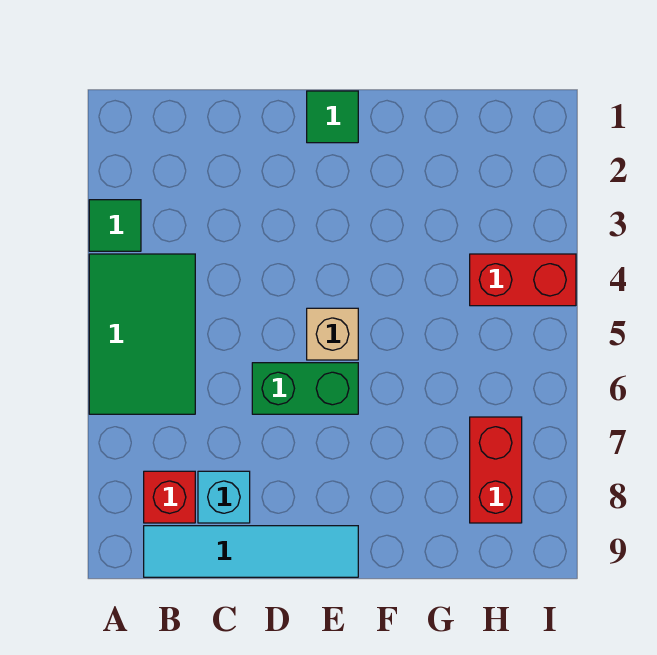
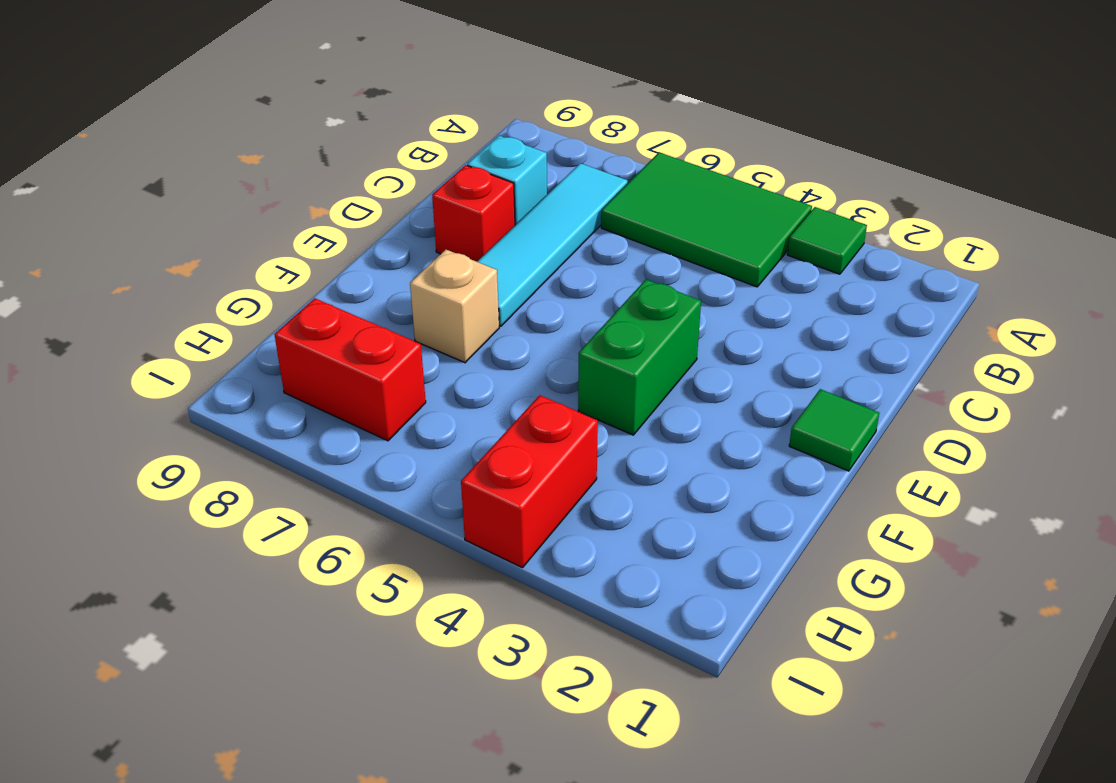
red brick B8 level 1 -> red brick D8 level 1
cyan tile B9:E9 level 1 -> cyan tile B7:E7 level 1
green brick D6:E6 level 1 -> green brick E4:F4 level 1
tan brick E5 level 1 -> tan brick F7 level 1

